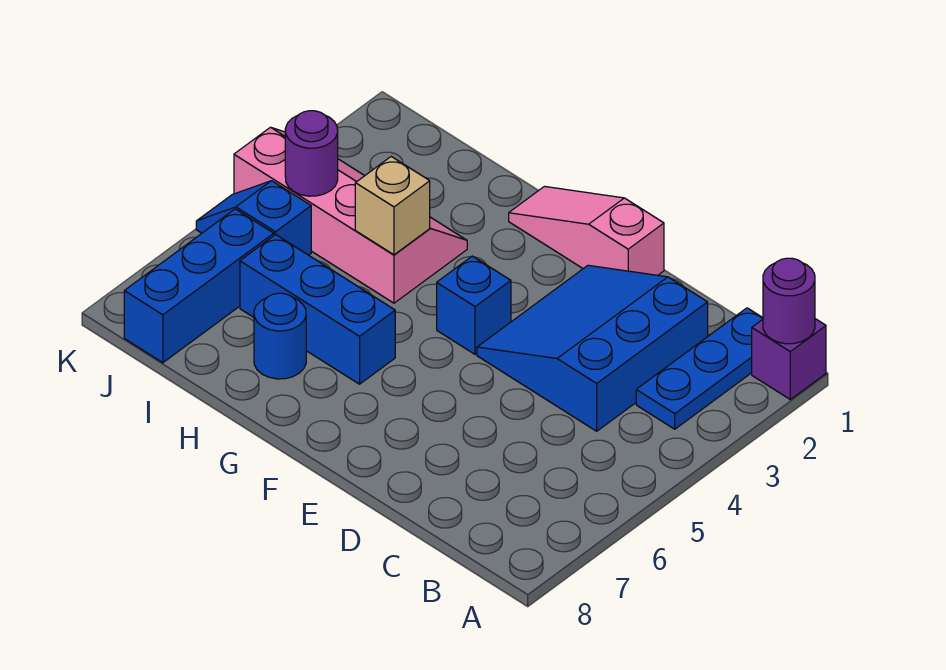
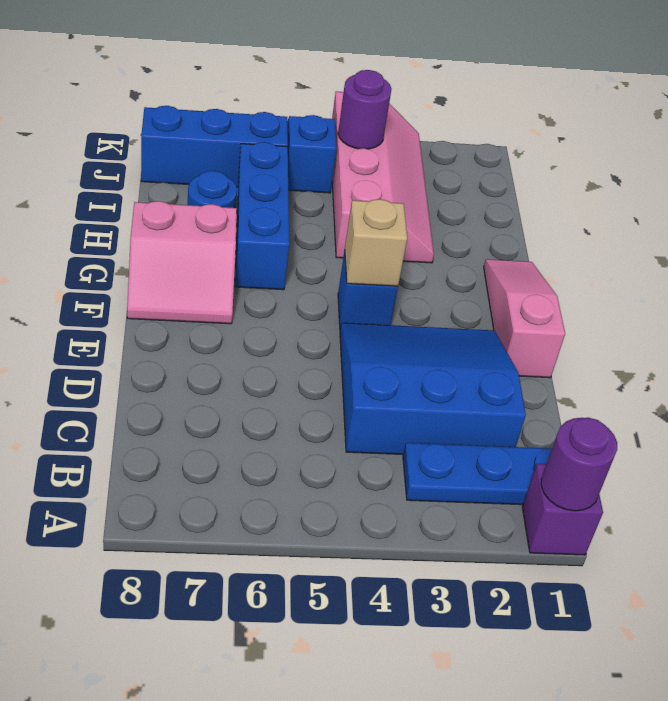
none -> pink slope F7:G8 level 1 top G
tan brick H4 level 2 -> tan brick F4 level 2

